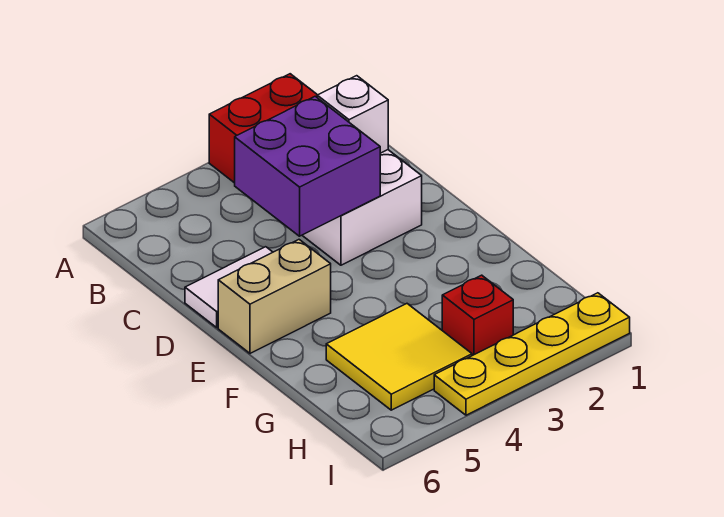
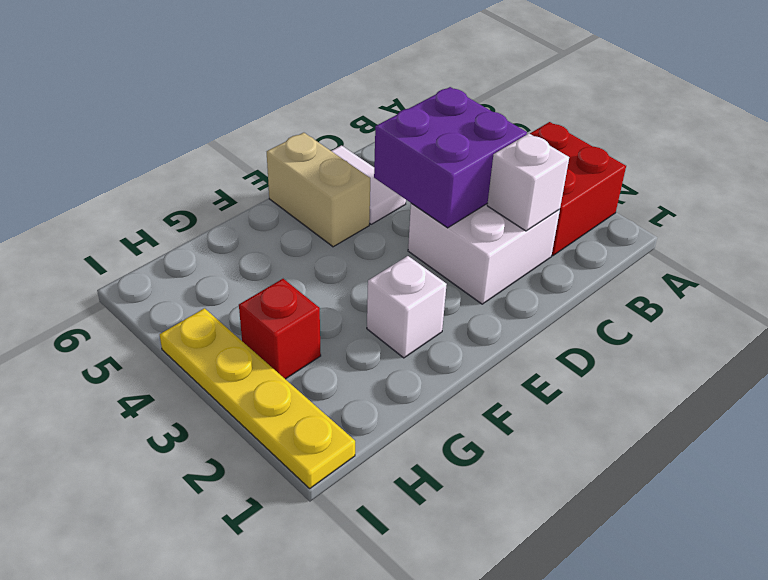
none -> white brick F2 level 1
yellow tile G4:H5 level 1 -> none

